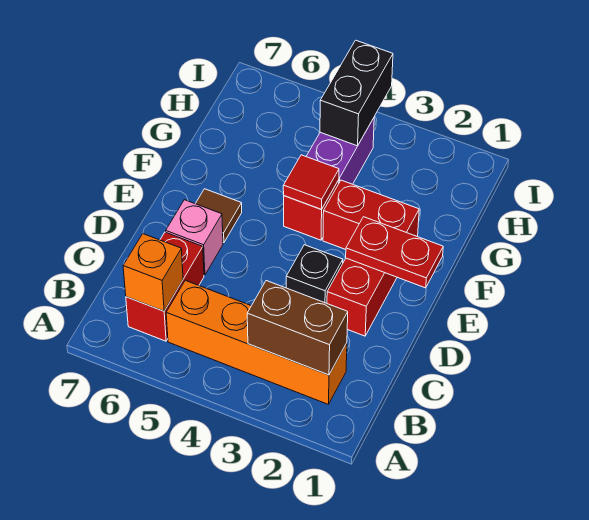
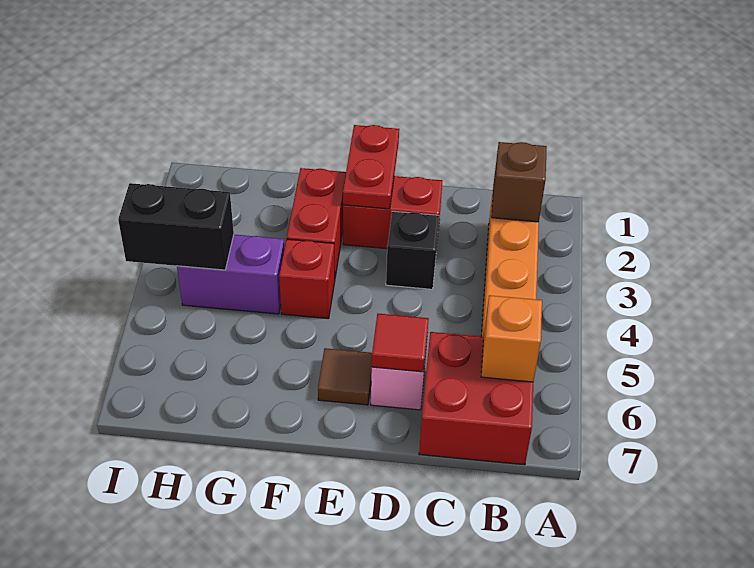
brown brick B2:B3 level 2 -> brown brick B2 level 2
red brick B6:C6 level 1 -> red brick B6:C7 level 1
red tile F4 level 2 -> red tile D6 level 2

